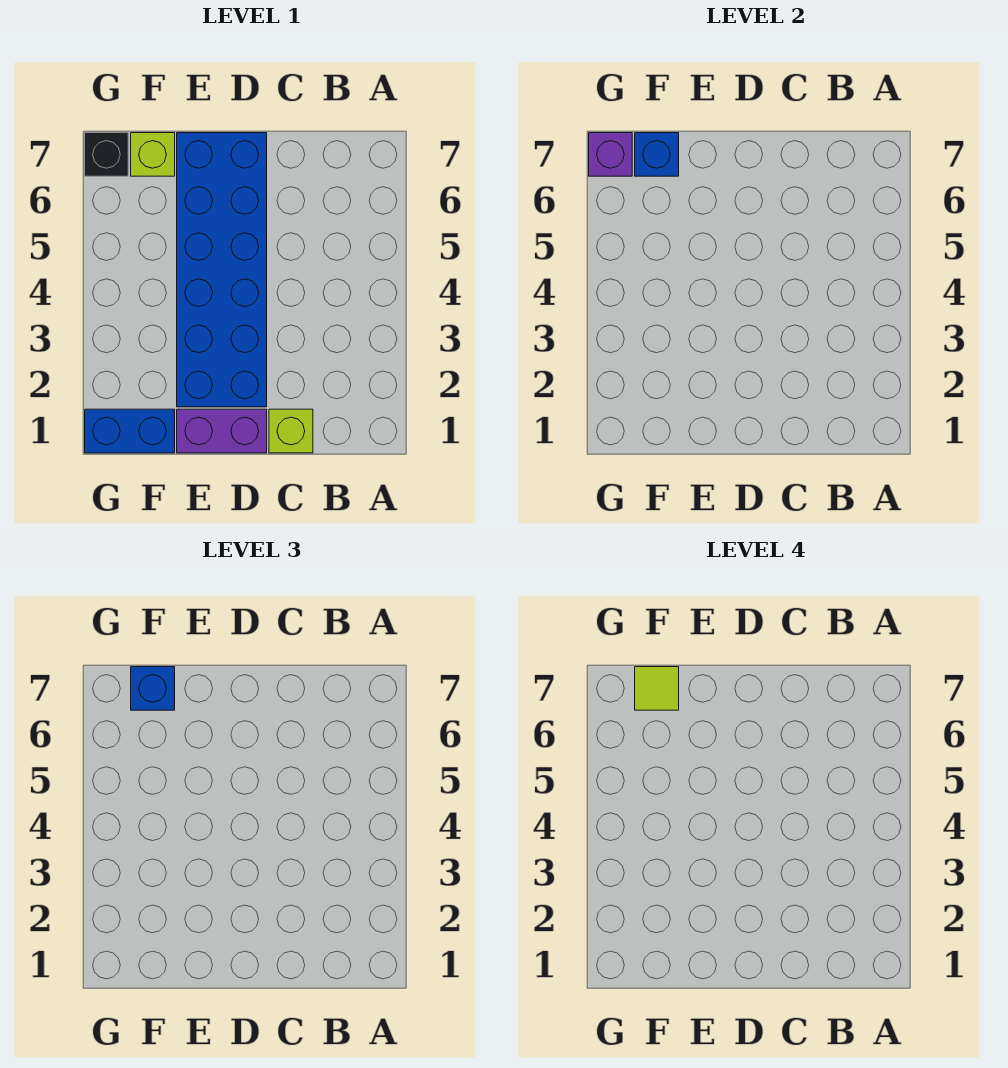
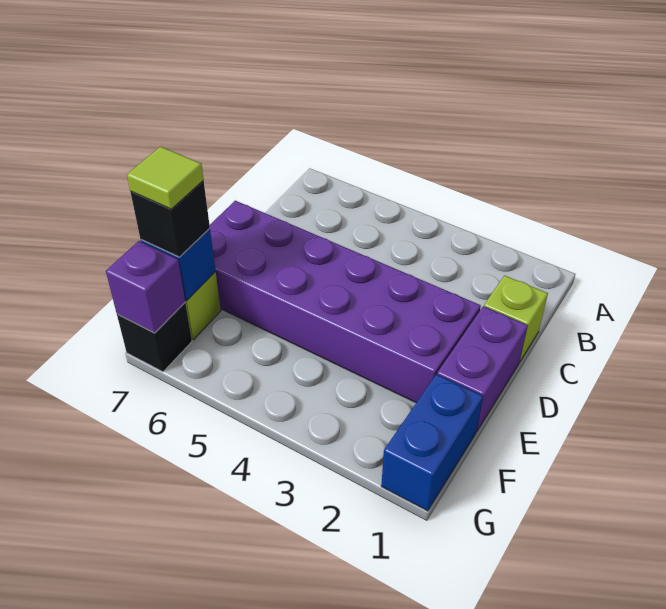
blue brick D2:E7 level 1 -> purple brick D2:E7 level 1
blue brick F7 level 3 -> black brick F7 level 3

